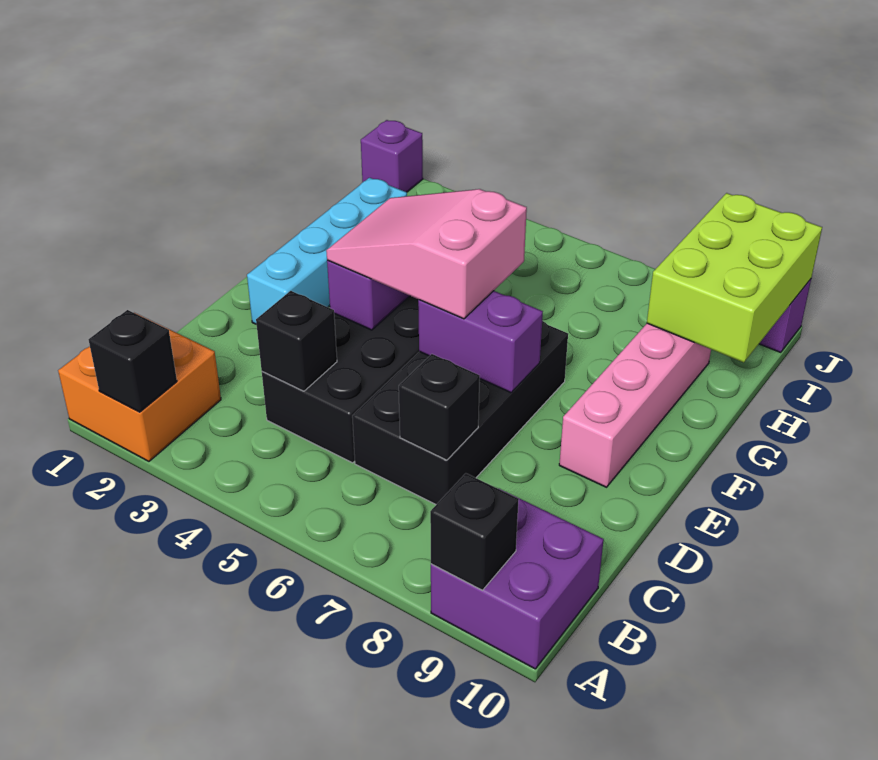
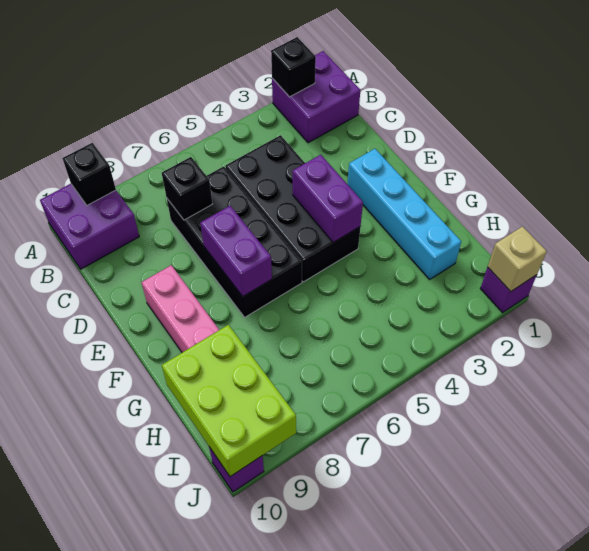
orange brick A1:B2 level 1 -> purple brick A1:B2 level 1
black brick C4 level 2 -> none
pink slope E4:F6 level 3 top 6 -> none
purple brick E6:E7 level 2 -> purple brick E7:F7 level 2
none -> tan brick J1 level 2

